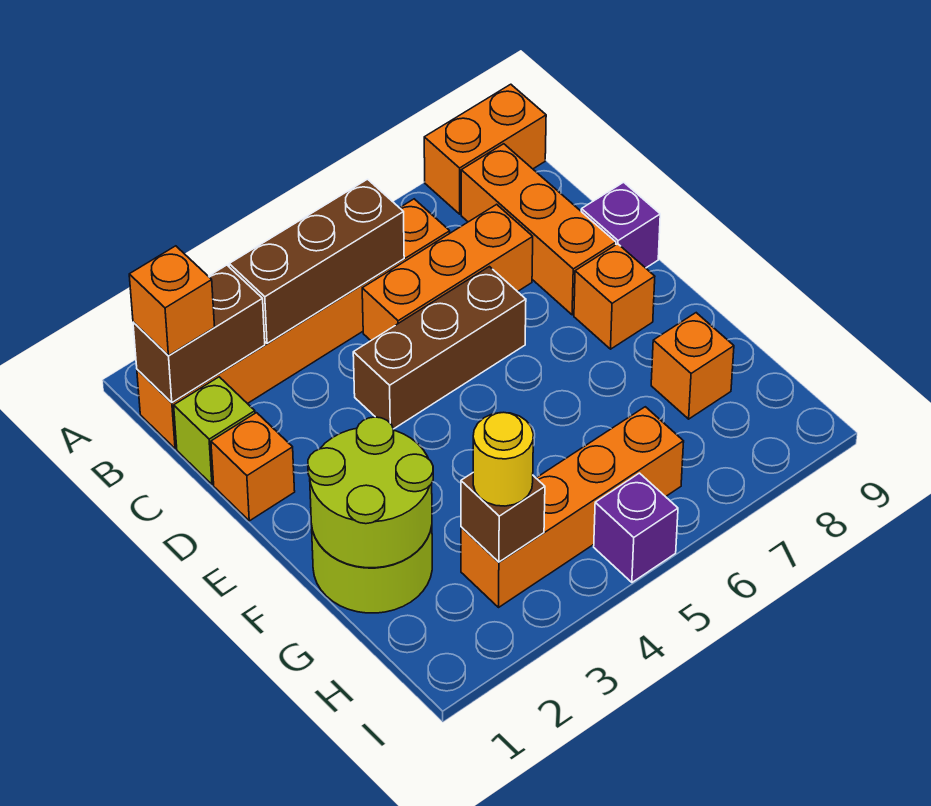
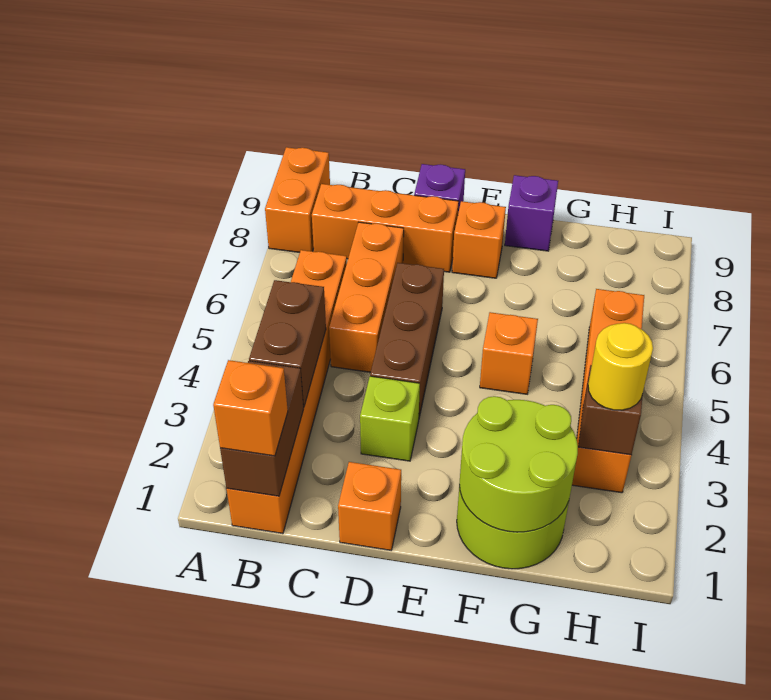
brown brick B3:B5 level 2 -> brown brick B3:B4 level 2
lime brick C1 level 1 -> lime brick D3 level 1
orange brick G8 level 1 -> orange brick F5 level 1
purple brick I5 level 1 -> purple brick F9 level 1

